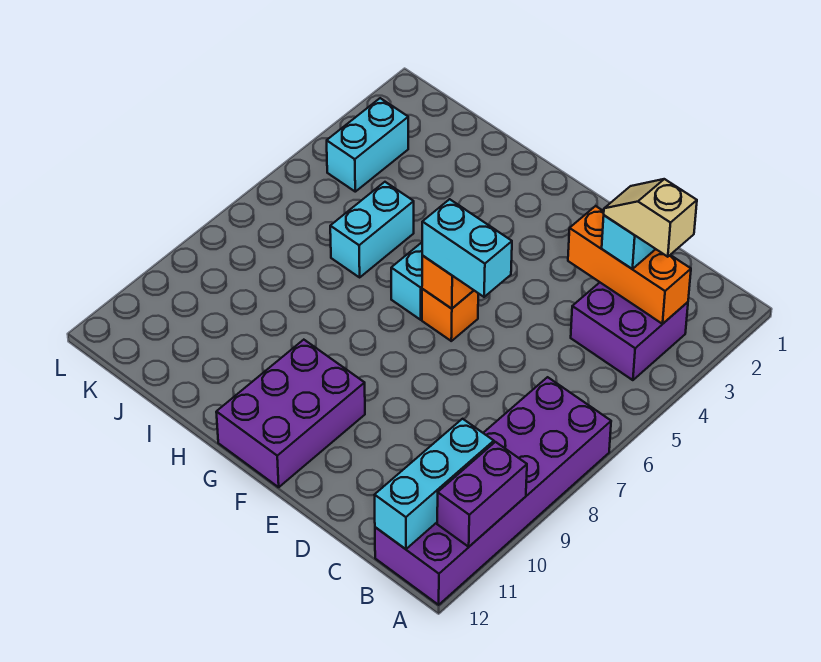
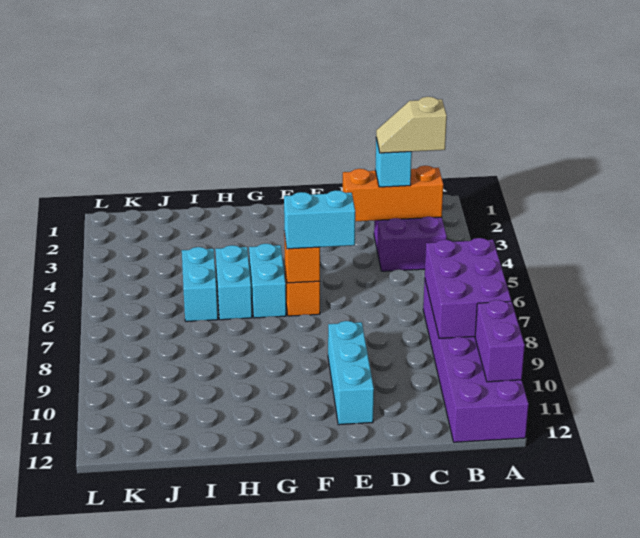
cyan brick B10:B12 level 2 -> cyan brick E9:E11 level 1
purple brick F10:G12 level 1 -> purple brick A7:B9 level 2
cyan brick K3:K4 level 1 -> cyan brick H5:H6 level 1

